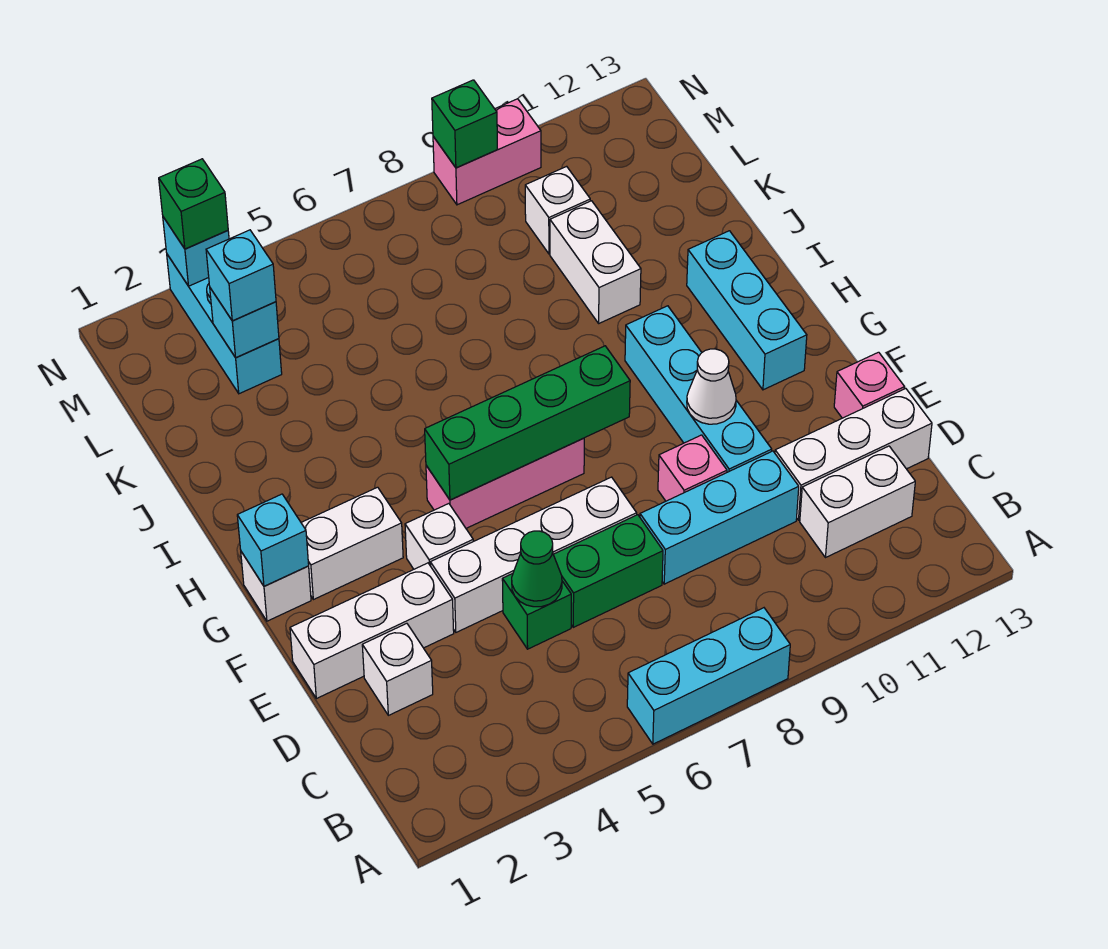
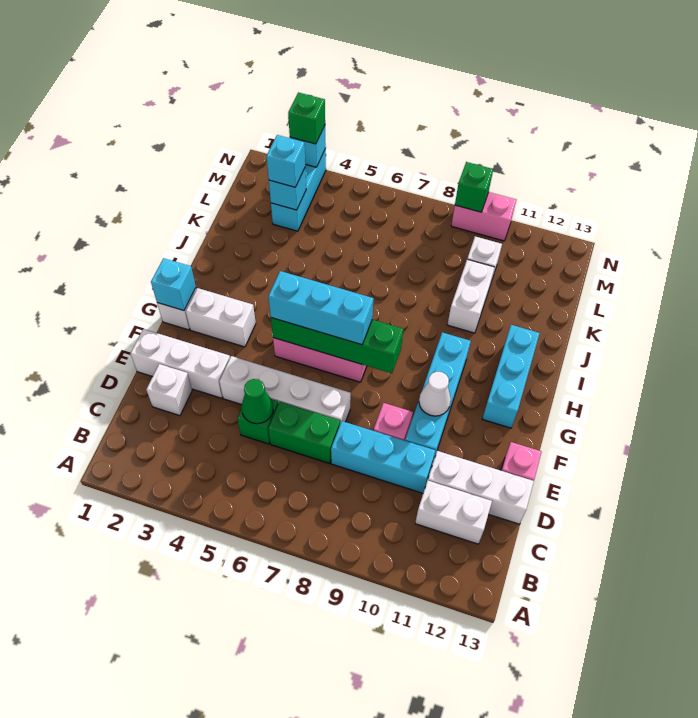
cyan brick A6:A8 level 1 -> cyan brick G5:G7 level 3
white brick F4 level 1 -> none

